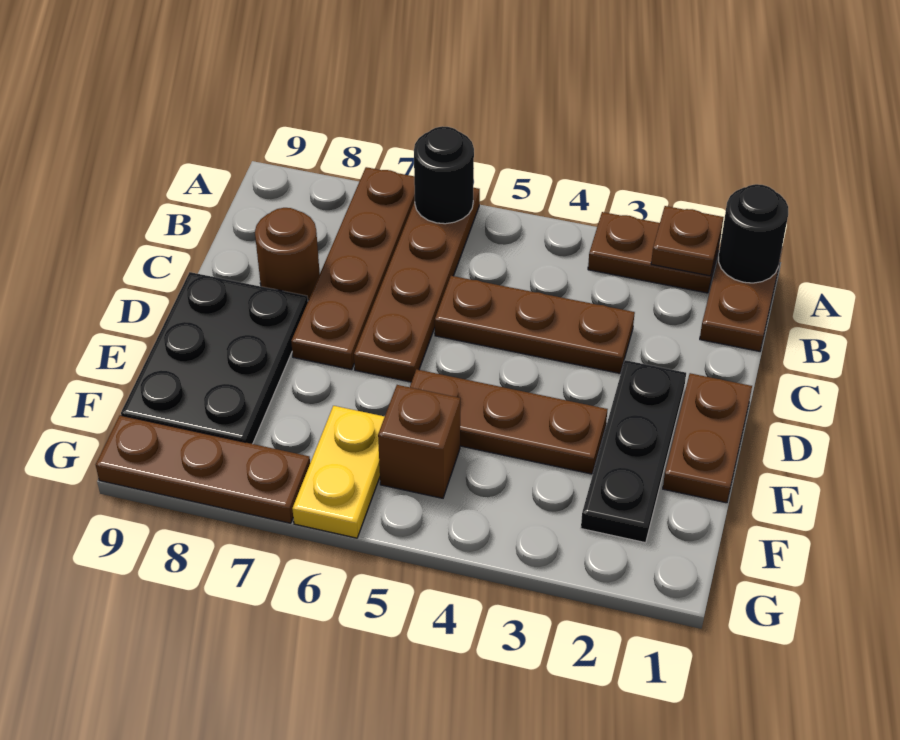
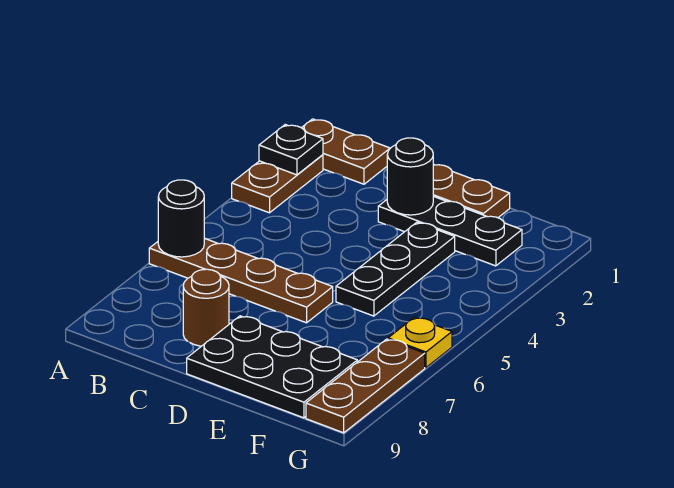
black round brick A1 level 2 -> black round brick D2 level 2
brown plate A2 level 2 -> black plate A2 level 2
brown plate A7:D7 level 1 -> none
brown plate C3:C5 level 1 -> none
brown plate E3:E5 level 1 -> black plate E3:E5 level 1
brown brick F5 level 1 -> none
yellow plate F6:G6 level 1 -> yellow plate G6 level 1

